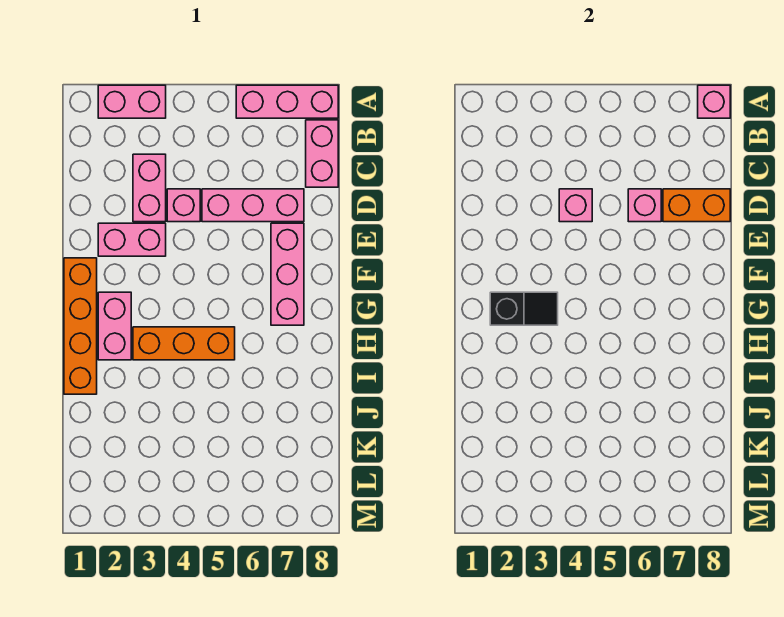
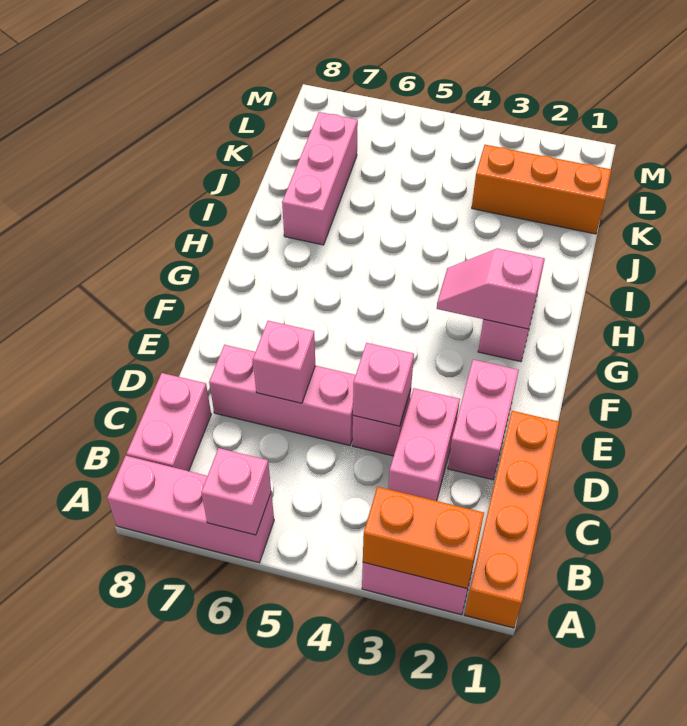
pink brick A8 level 2 -> pink brick A6 level 2
orange brick D7:D8 level 2 -> orange brick A2:A3 level 2
pink brick E2:E3 level 1 -> pink brick D2:E2 level 1
pink brick E7:G7 level 1 -> pink brick I7:K7 level 1
orange brick F1:I1 level 1 -> orange brick A1:D1 level 1
black slope G2:G3 level 2 top 2 -> pink slope G2:G3 level 2 top 2
orange brick H3:H5 level 1 -> orange brick K1:K3 level 1

